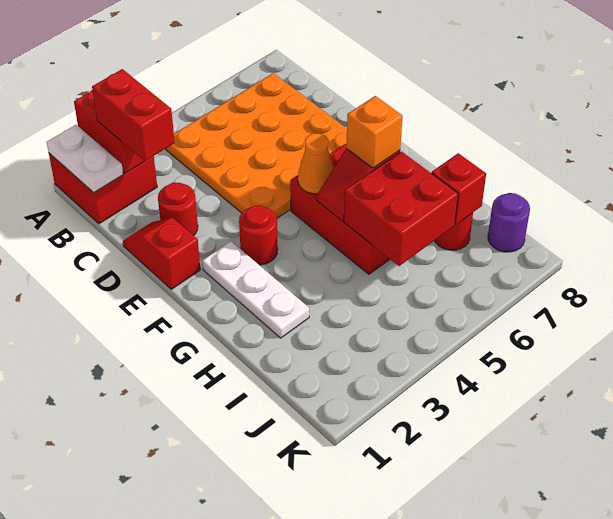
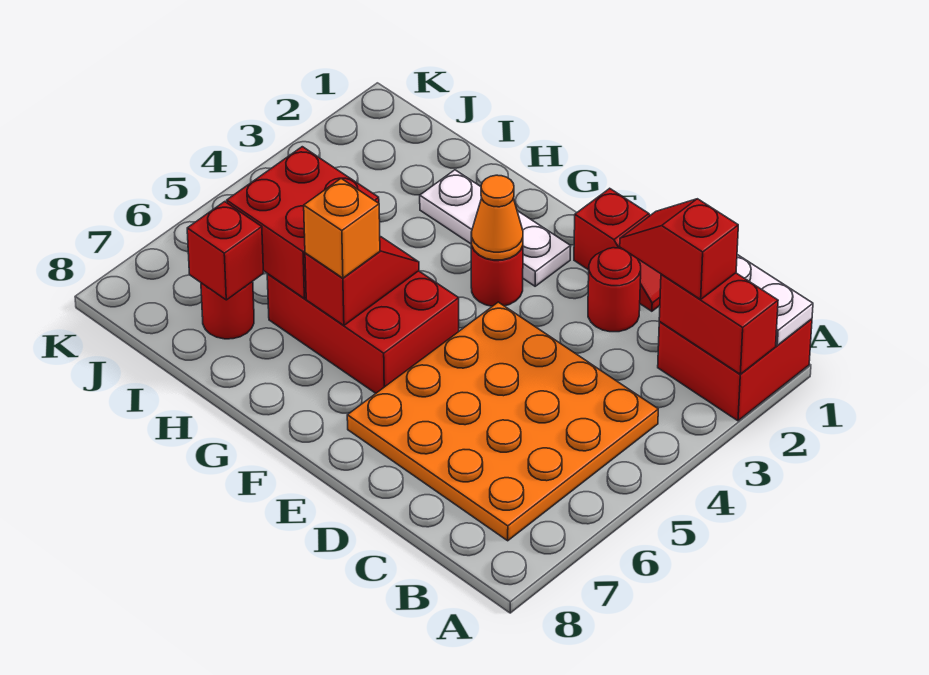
red brick B2:C2 level 3 -> red slope B2:C2 level 3 top B
orange cone F5 level 2 -> orange cone F3 level 2
purple round brick J8 level 1 -> none

